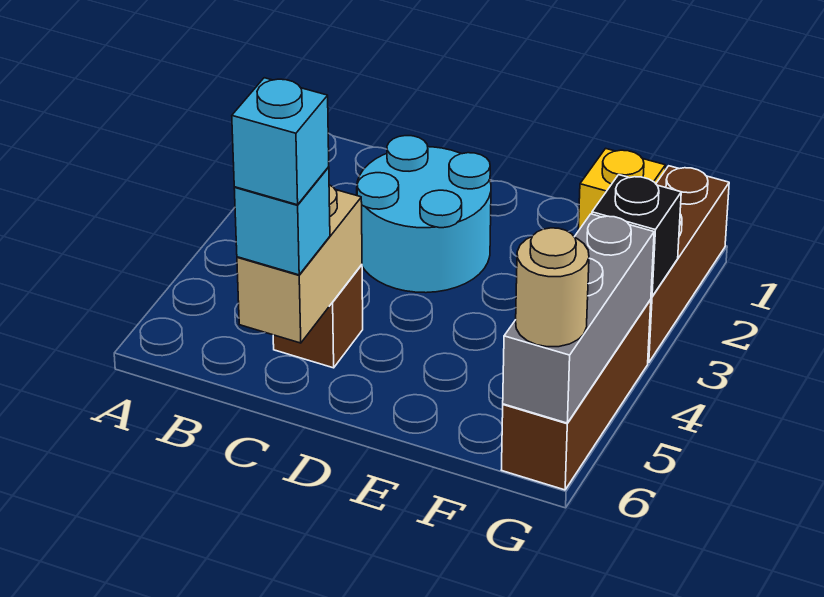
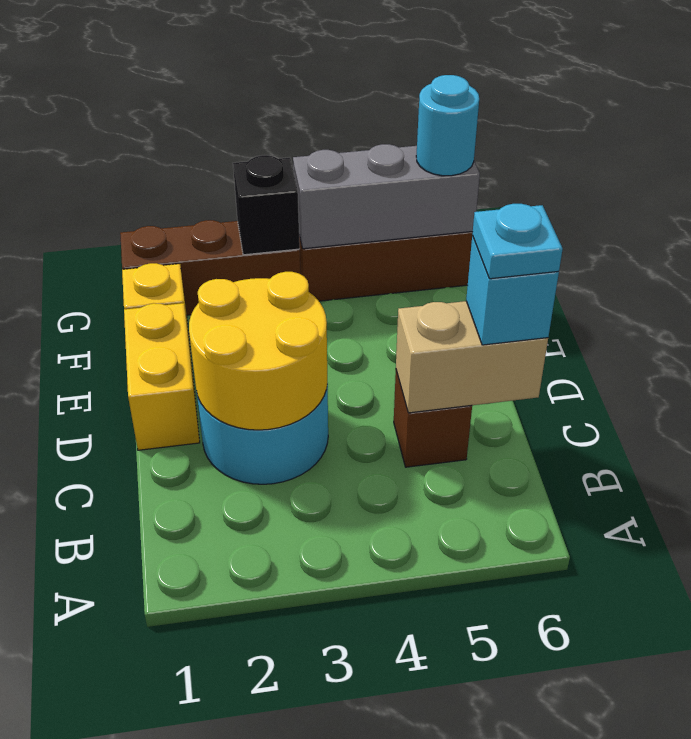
none -> yellow round brick C2:D3 level 2
cyan brick C6 level 4 -> cyan plate C6 level 4
none -> yellow brick D1:E1 level 1
tan round brick G6 level 3 -> cyan round brick G6 level 3

